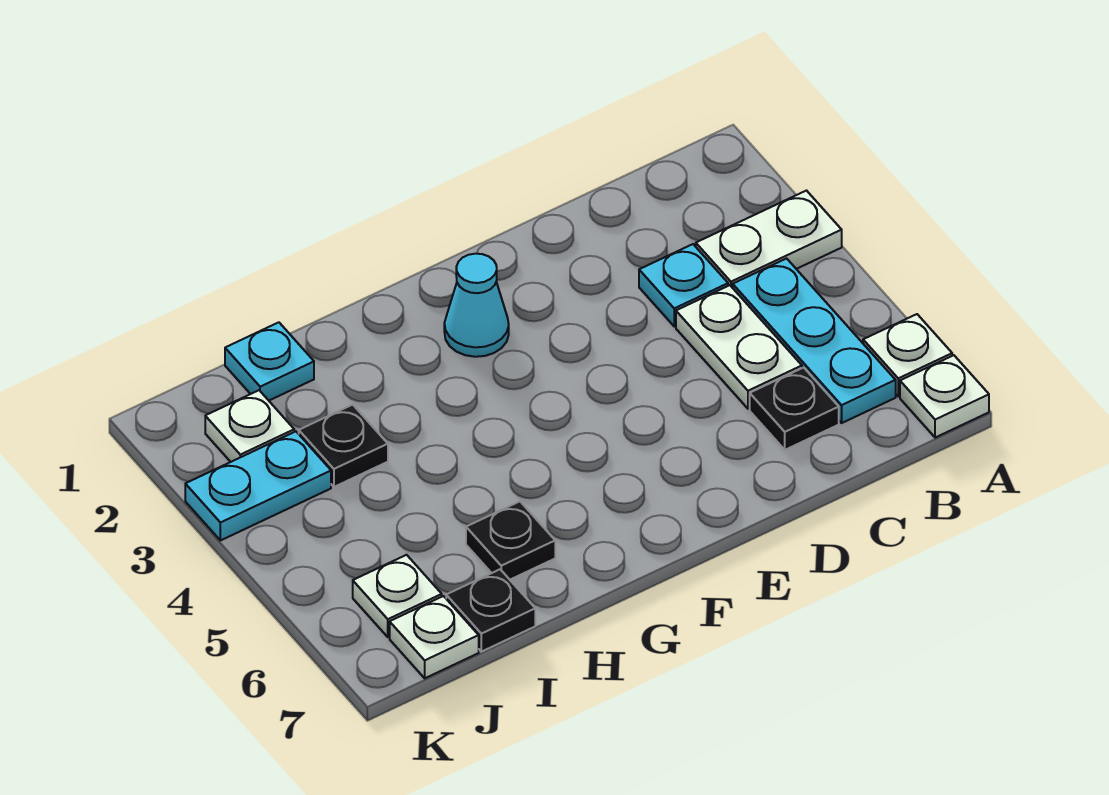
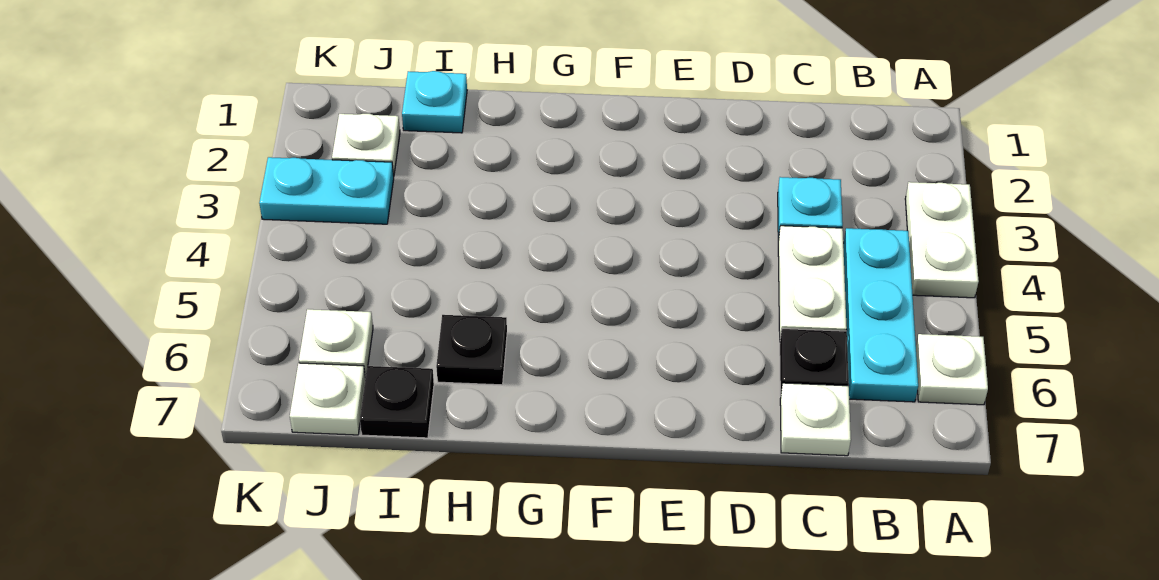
white plate A3:B3 level 1 -> white plate A3:A4 level 1
white plate A7 level 1 -> white plate C7 level 1
cyan cone F2 level 1 -> none
black plate I3 level 1 -> none

